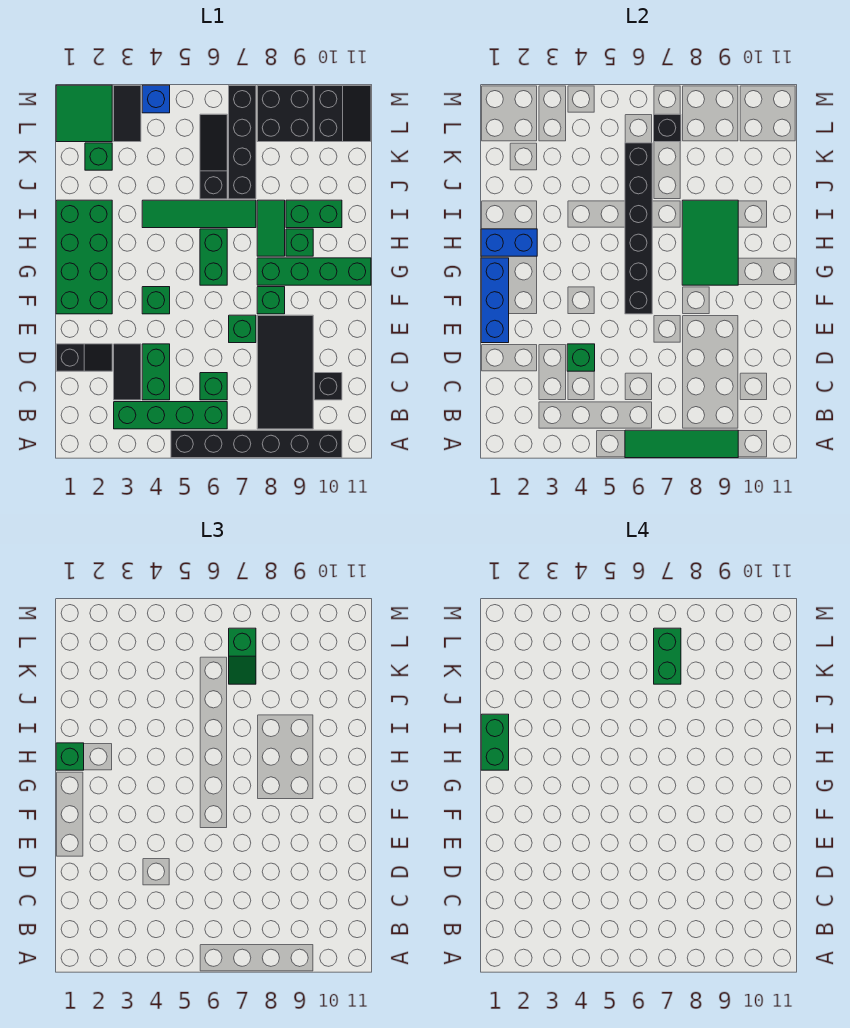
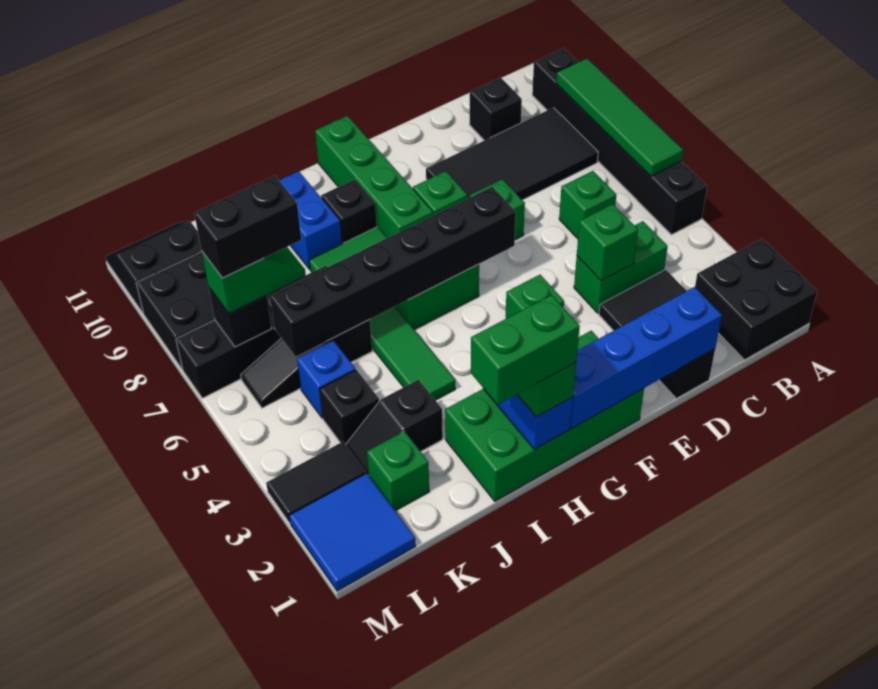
none -> black brick A1:B2 level 1
green brick B3:B6 level 1 -> none
blue brick E1:G1 level 2 -> blue brick D1:G1 level 2
green tile G8:I9 level 2 -> none
green brick H9 level 1 -> black brick H9 level 1
green brick I9:I10 level 1 -> blue brick I9:I10 level 1
none -> black slope J3:K3 level 1 top J
none -> black brick K4 level 1
green brick K7:L7 level 4 -> black brick K7:L7 level 4
green tile L1:M2 level 1 -> blue tile L1:M2 level 1
blue brick M4 level 1 -> blue brick K5 level 1

